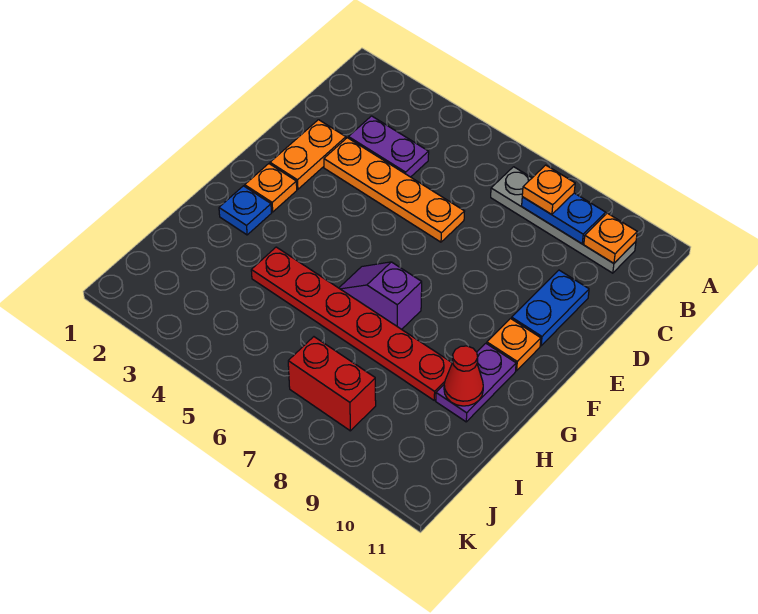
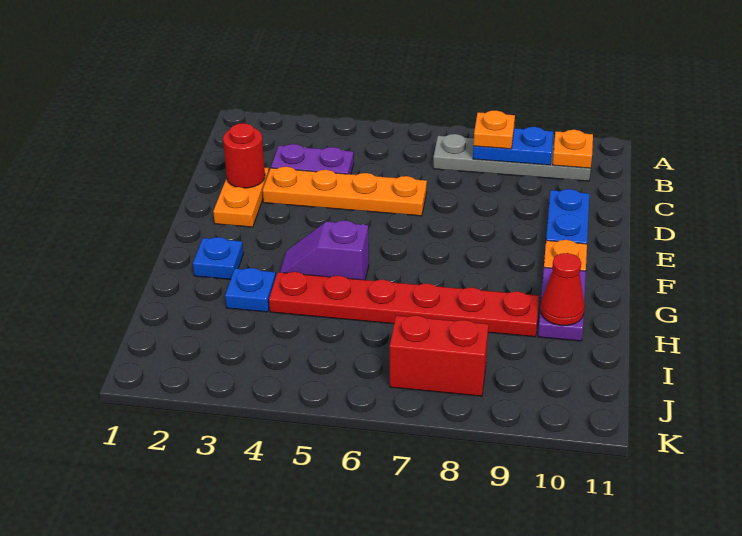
none -> red round brick D2 level 2
orange plate F2 level 1 -> none
purple slope G6:G7 level 1 top 7 -> purple slope G4:G5 level 1 top 5
none -> blue plate H3 level 1

